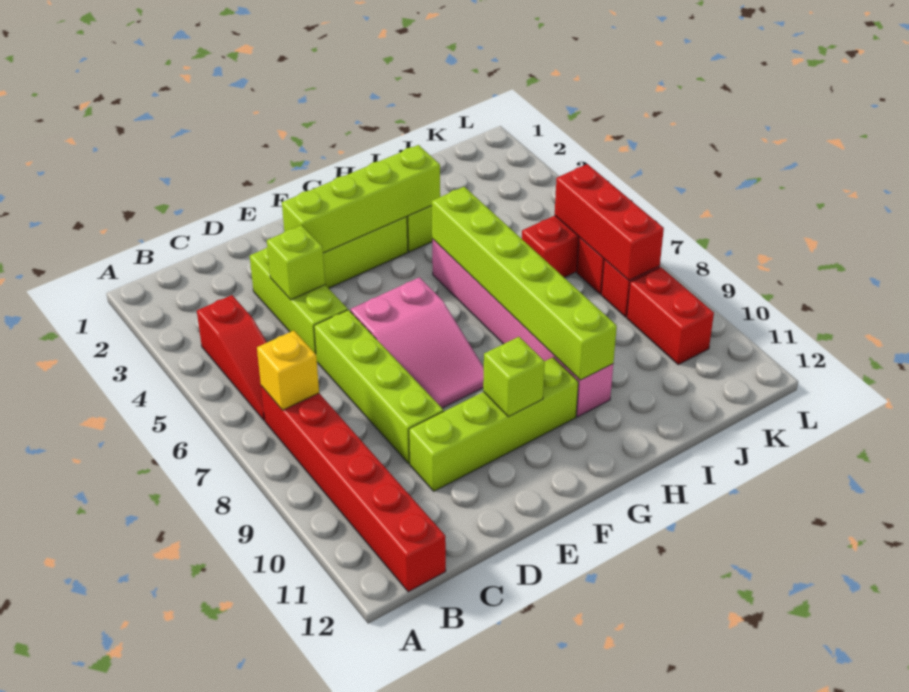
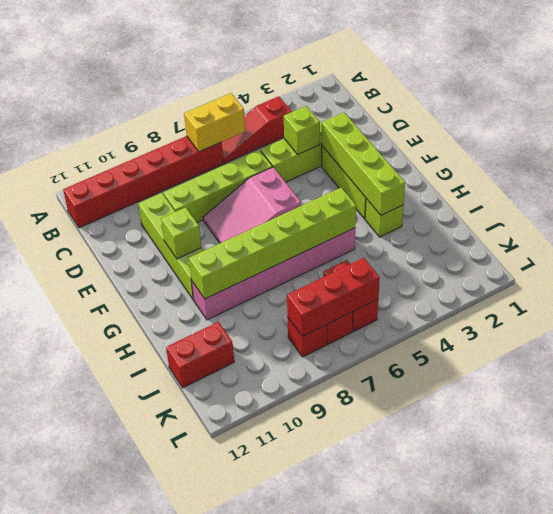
yellow brick B7 level 2 -> yellow brick B6:B7 level 2
red brick K9:K10 level 1 -> red brick J11:J12 level 1

